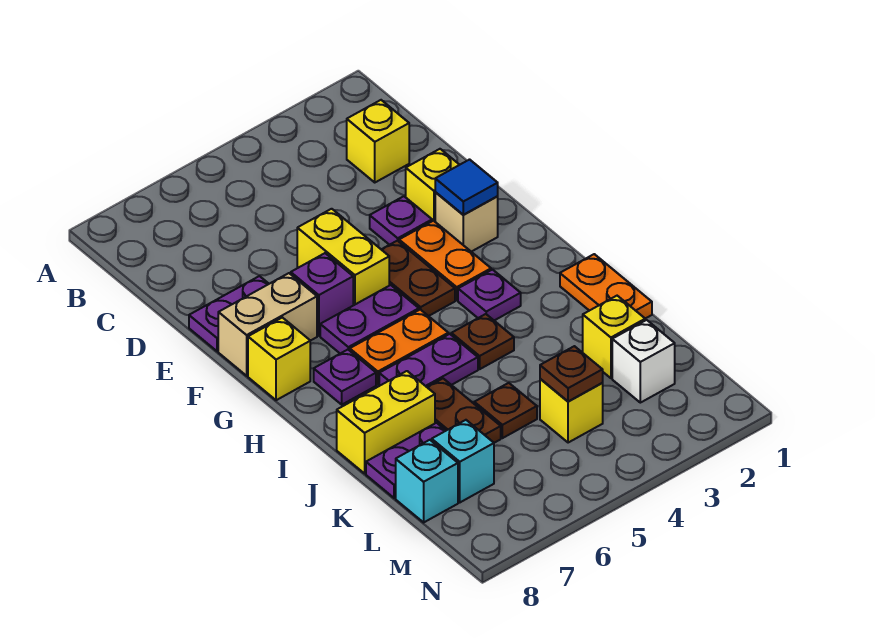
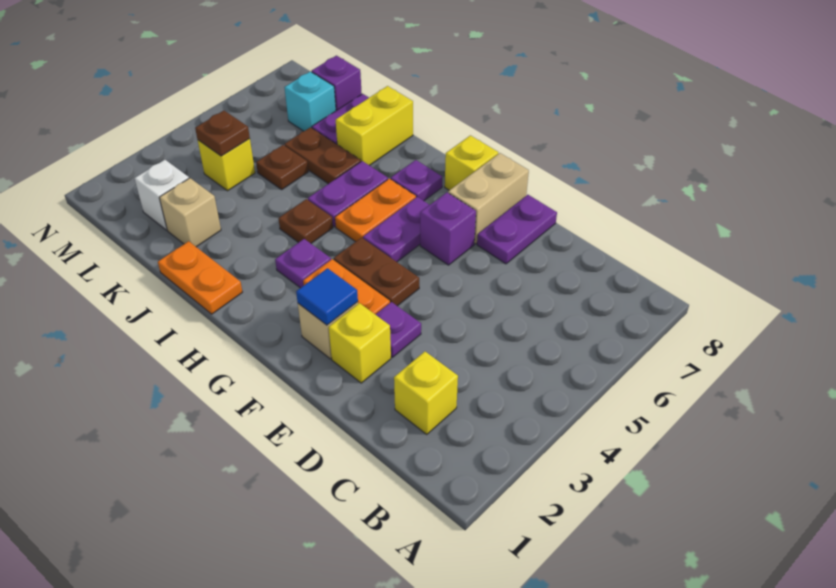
yellow brick E5:F5 level 1 -> none
yellow brick K2 level 1 -> tan brick K2 level 1
cyan brick L8 level 1 -> purple brick L8 level 1

